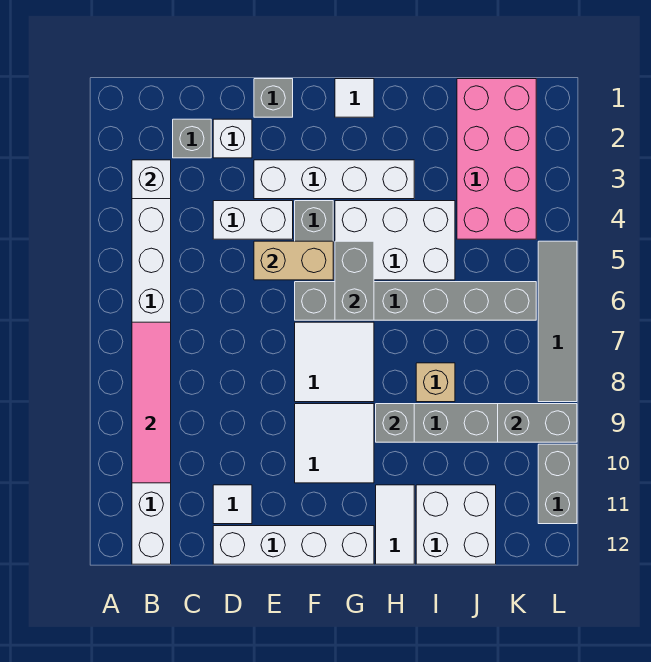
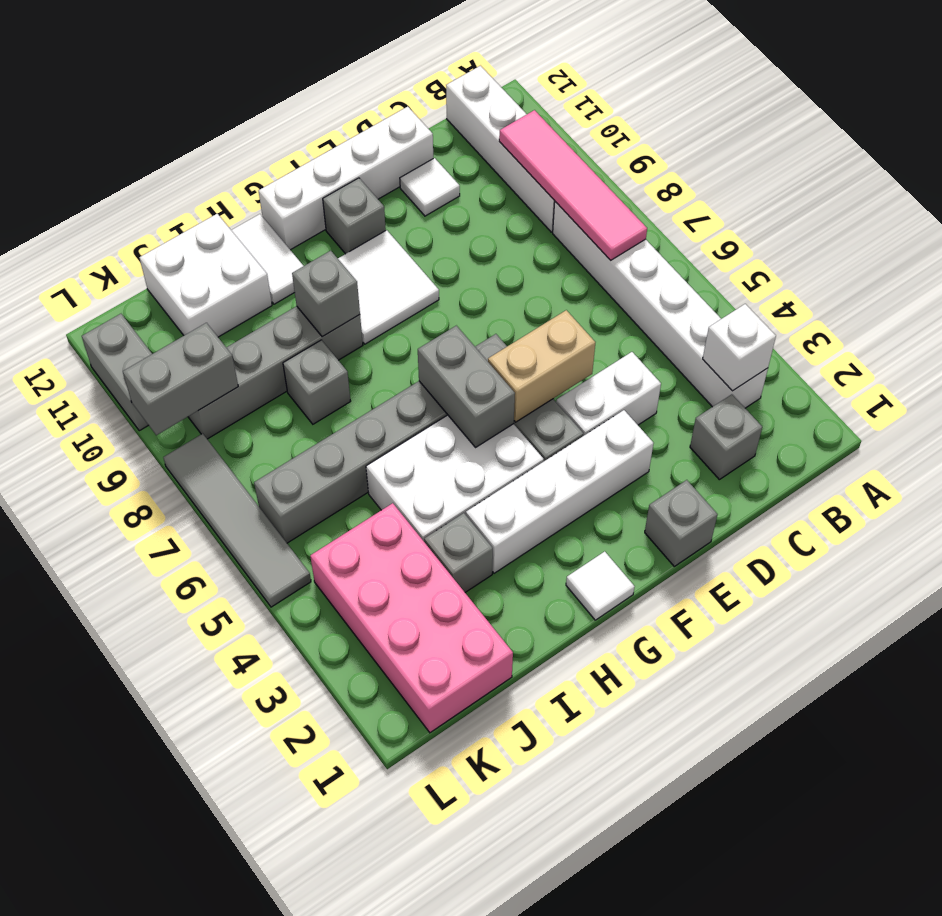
white brick D2 level 1 -> none
white tile F7:G8 level 1 -> none
none -> grey brick F11 level 1
none -> grey brick I3 level 1
tan brick I8 level 1 -> grey brick I8 level 1

